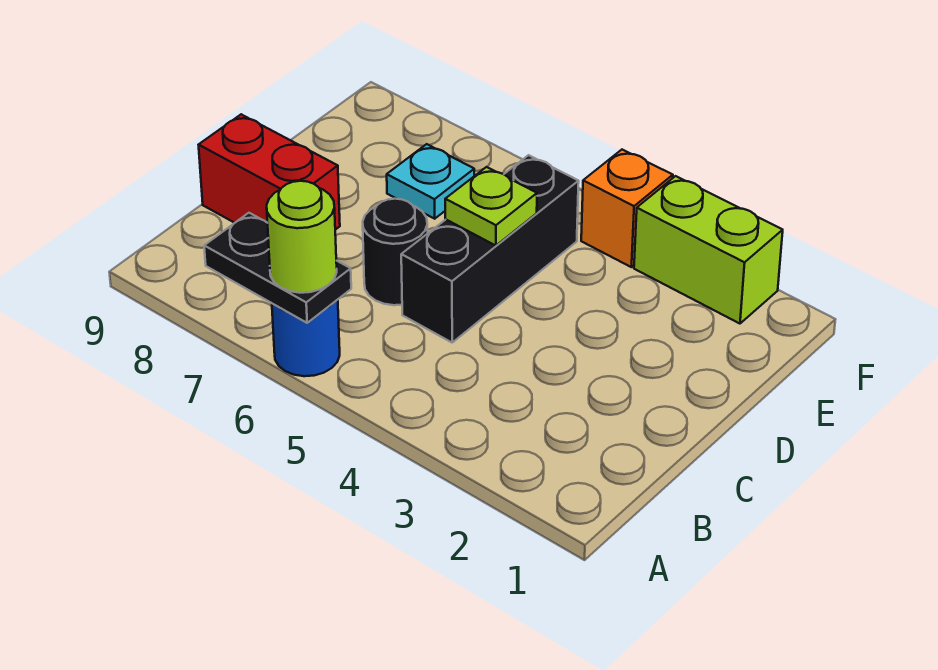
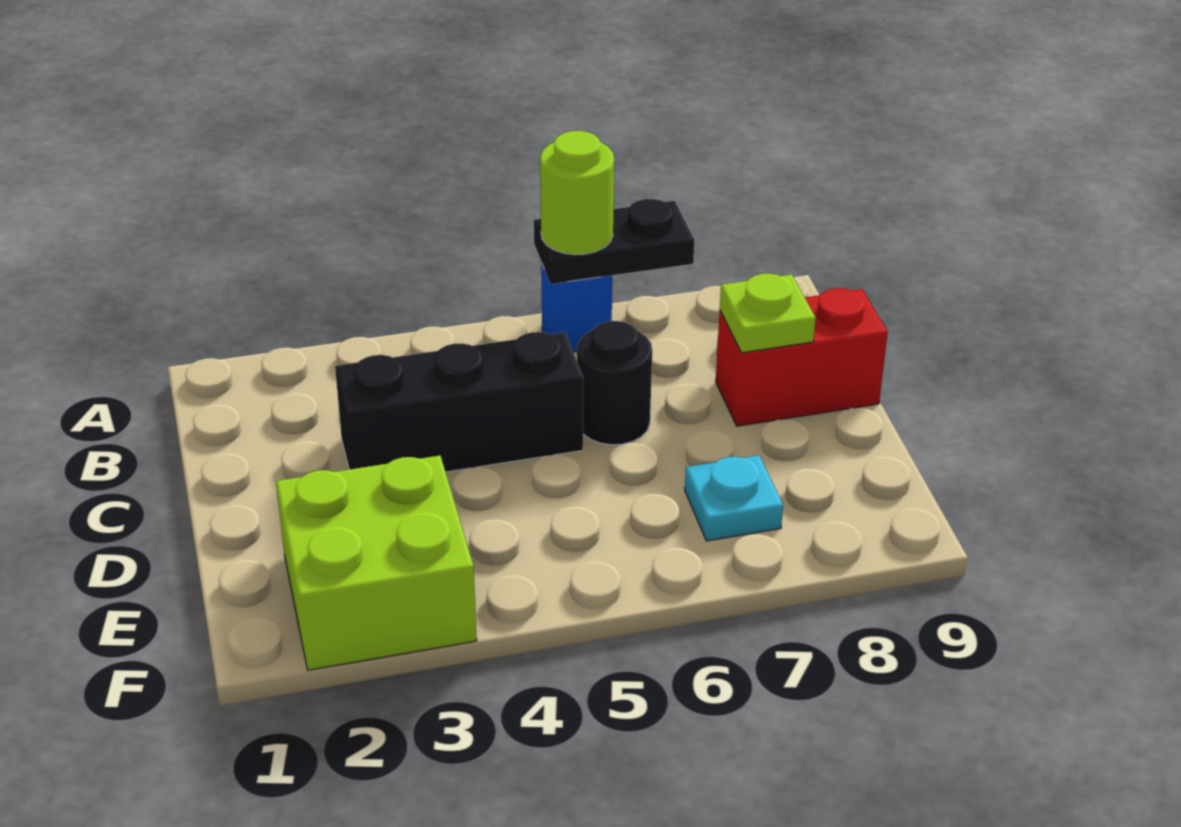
black brick C5:E5 level 1 -> black brick C3:C5 level 1
lime plate D5 level 2 -> lime plate C8 level 2
lime brick F2:F3 level 1 -> lime brick E2:F3 level 1
orange brick F4 level 1 -> none

